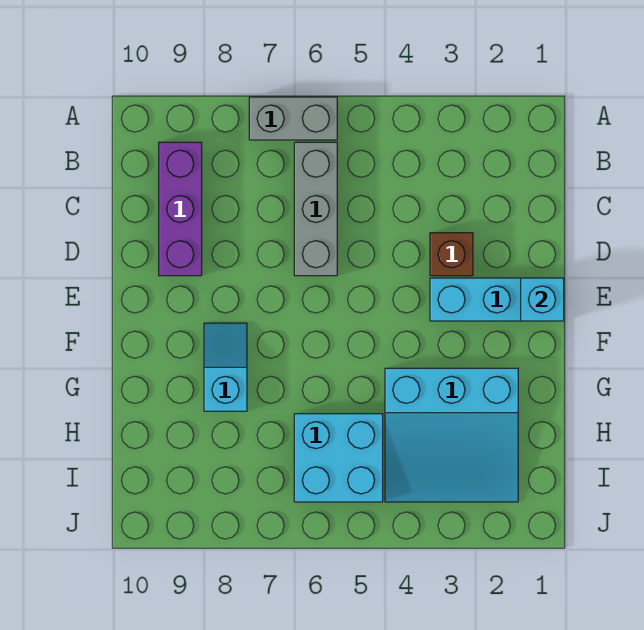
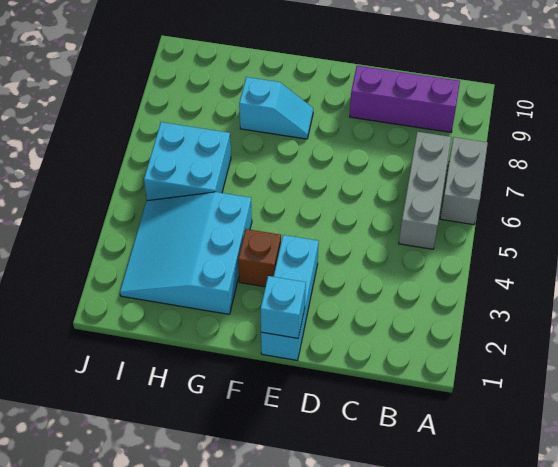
grey brick B6:D6 level 1 -> grey brick B5:B7 level 1
brown brick D3 level 1 -> brown brick F3 level 1

